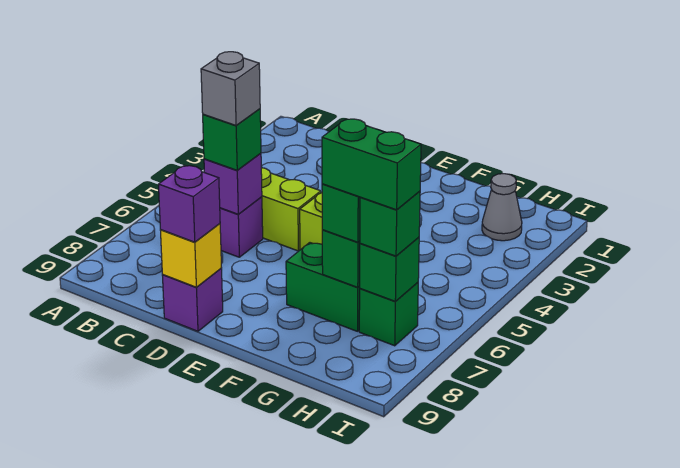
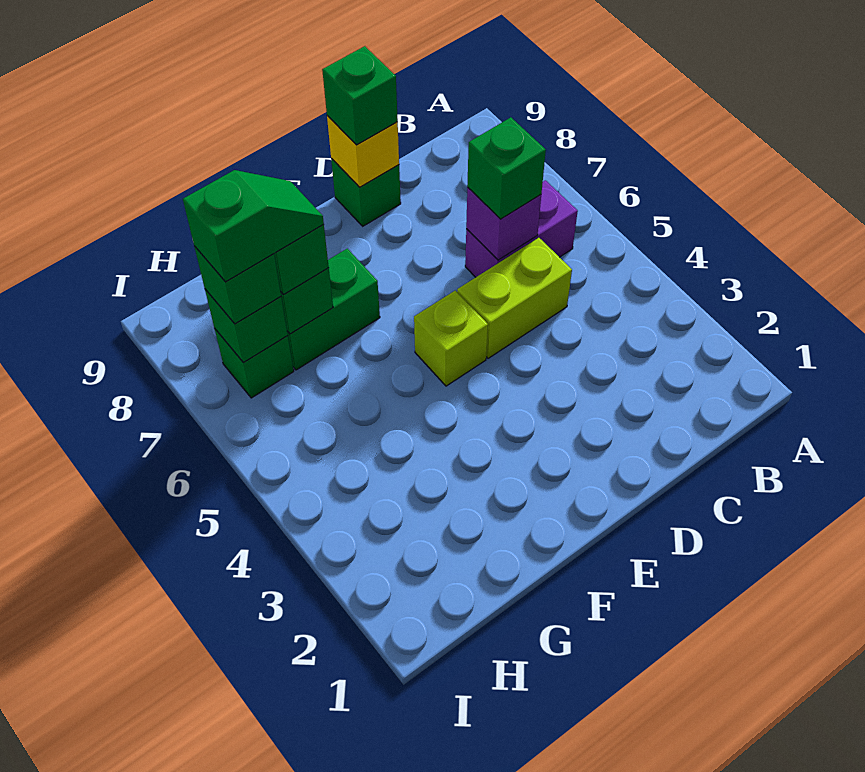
grey brick C6 level 4 -> none
purple brick D9 level 1 -> green brick D9 level 1
purple brick D9 level 3 -> green brick D9 level 3
green brick G7:H7 level 4 -> green slope G7:H7 level 4 top H
grey cone H2 level 1 -> none

